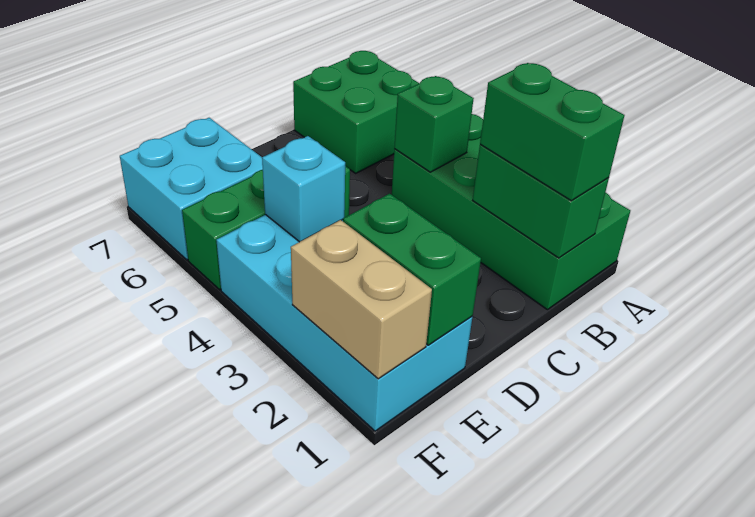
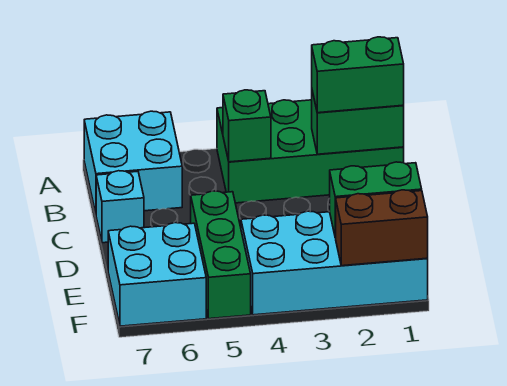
green brick A6:B7 level 1 -> cyan brick A6:B7 level 1
cyan brick E4 level 2 -> cyan brick C7 level 1
tan brick F1:F2 level 2 -> brown brick F1:F2 level 2

